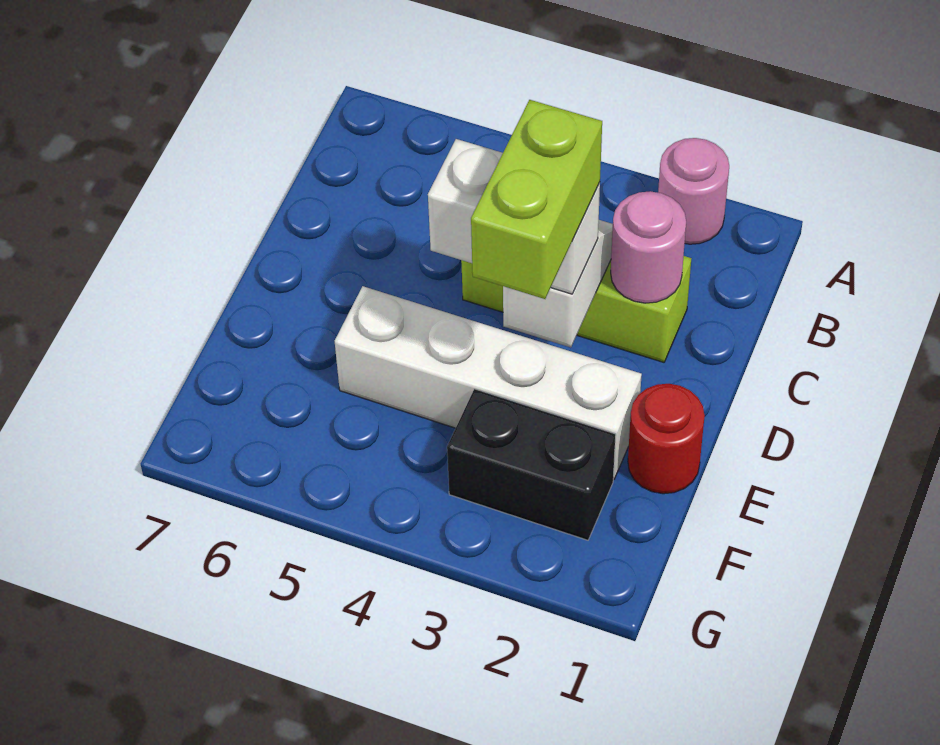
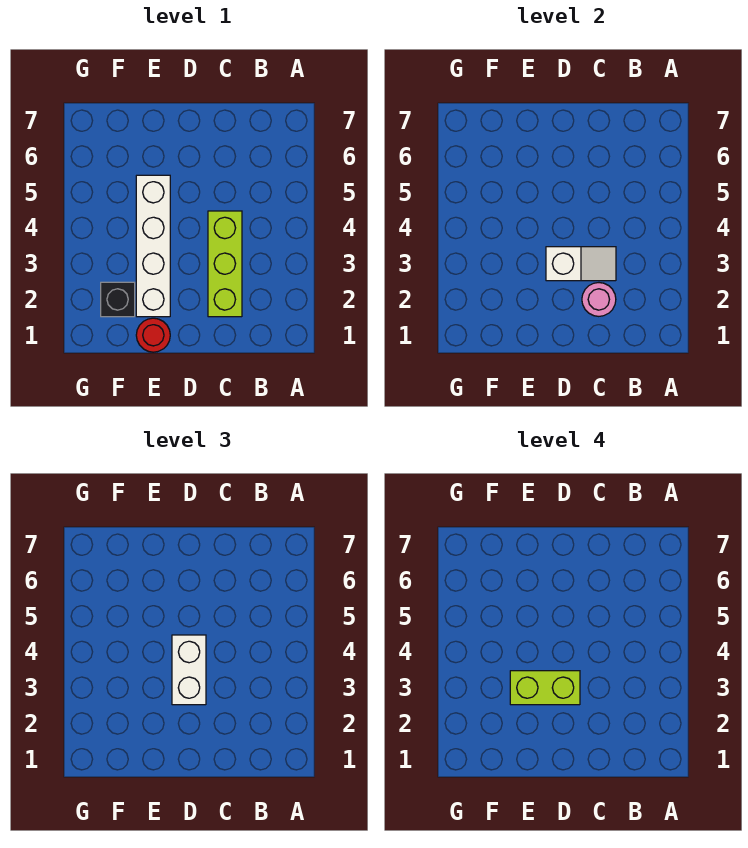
pink round brick A2 level 1 -> none
black brick F2:F3 level 1 -> black brick F2 level 1

